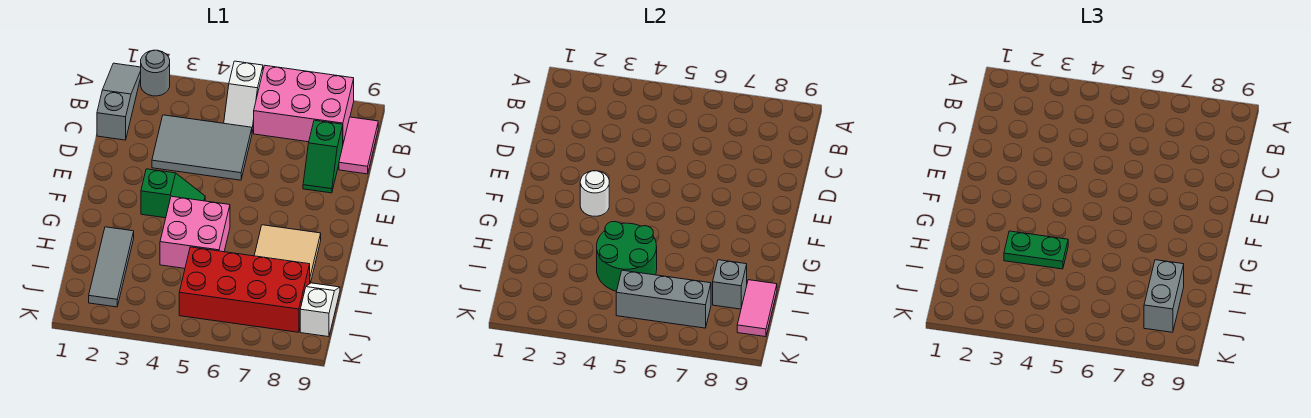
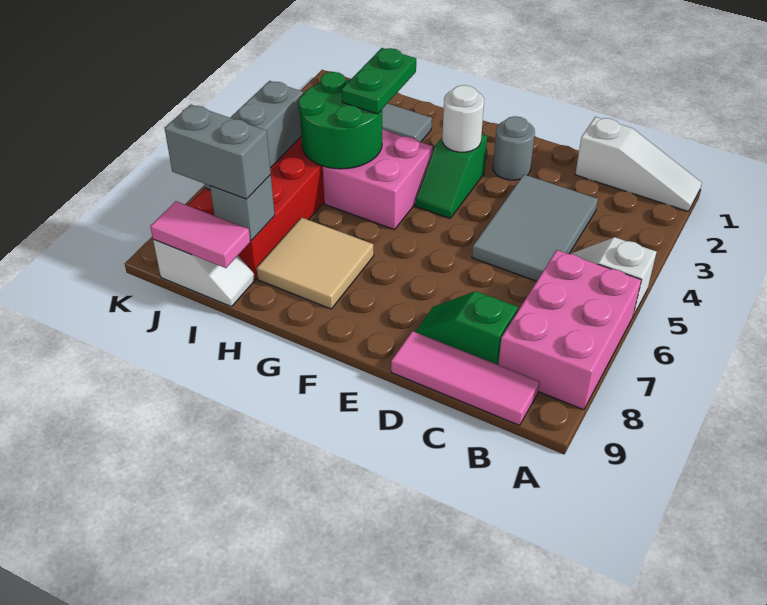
grey slope A1:C1 level 1 top C -> white slope A1:C1 level 1 top C
grey round brick A2 level 1 -> grey round brick E2 level 1
pink tile B9:C9 level 1 -> pink tile B9:D9 level 1

